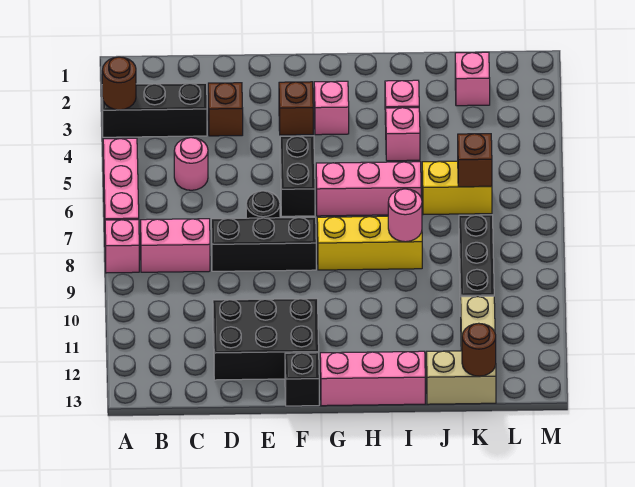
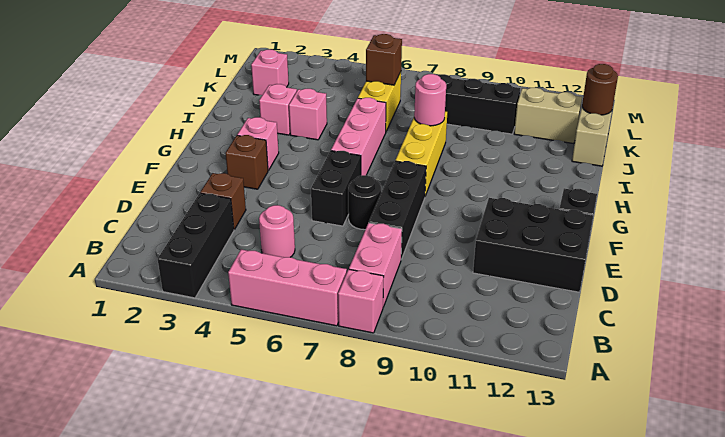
brown round brick A3 level 2 -> none
black brick D11:F12 level 1 -> black brick D11:E13 level 1
black brick F5:F6 level 1 -> black brick E6:F6 level 1
pink brick G13:I13 level 1 -> none

